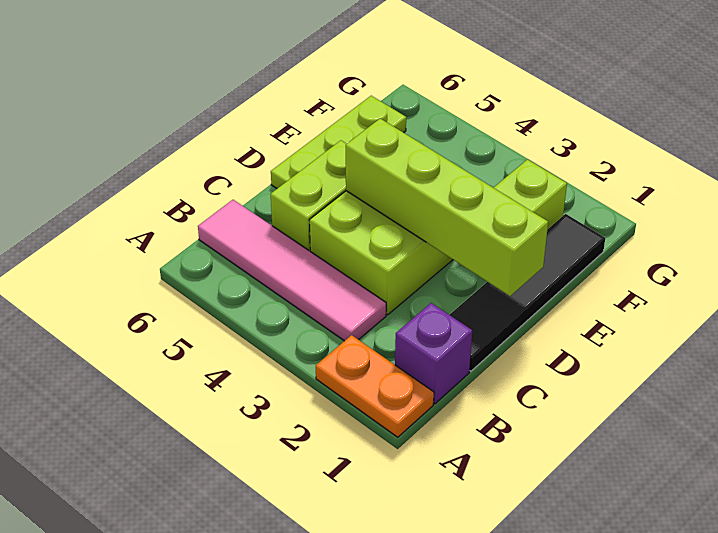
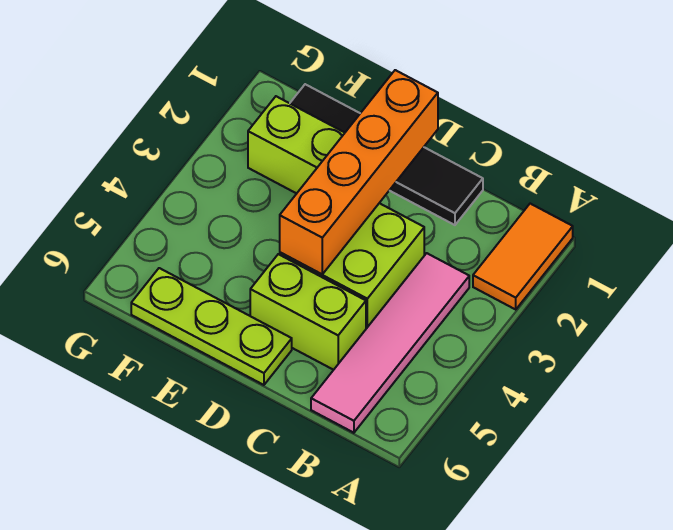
orange plate A1:A2 level 1 -> orange tile A1:A2 level 1
purple brick B1 level 1 -> none
lime brick D1:D4 level 2 -> orange brick D1:D4 level 2

